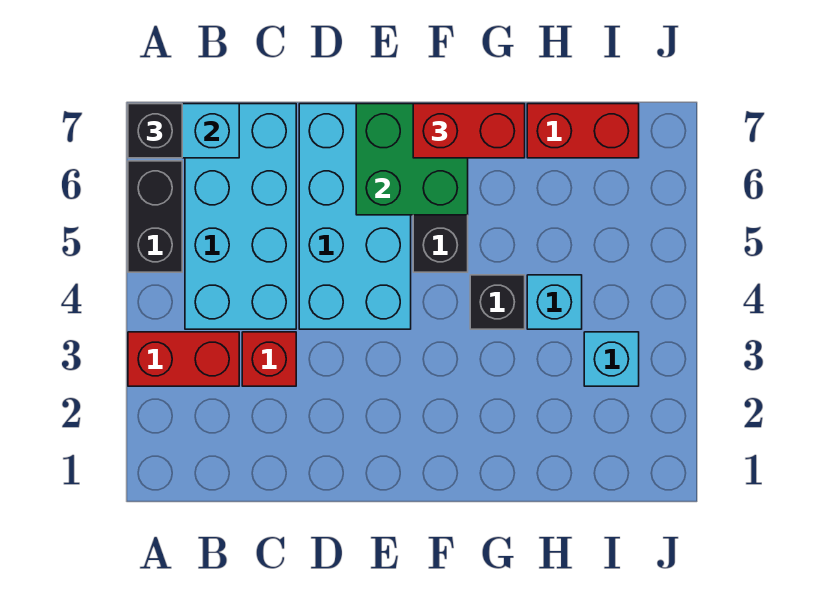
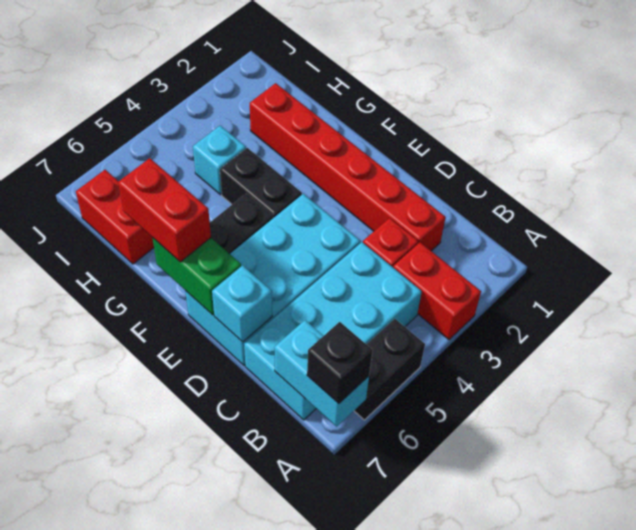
none -> red brick C2:H2 level 1
green brick E6:F7 level 2 -> green brick E7:F7 level 2
black brick G4 level 1 -> black brick F4:G4 level 1
cyan brick I3 level 1 -> cyan brick D7 level 2

